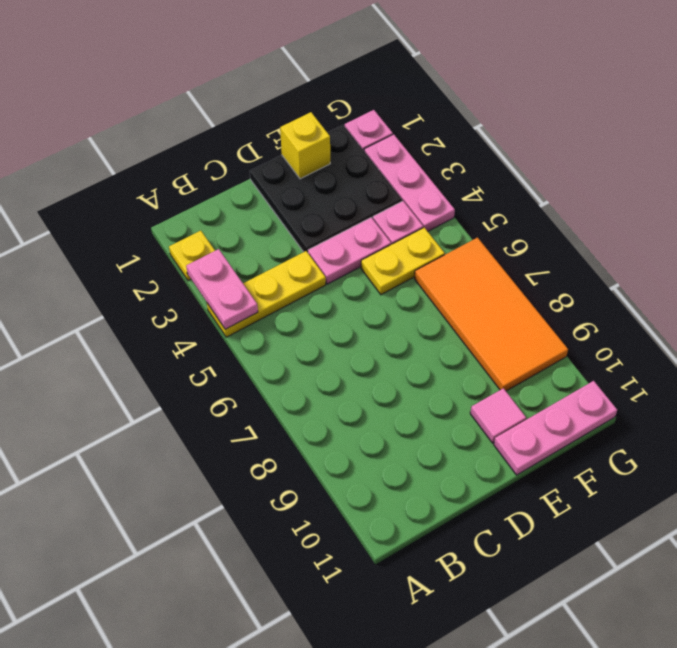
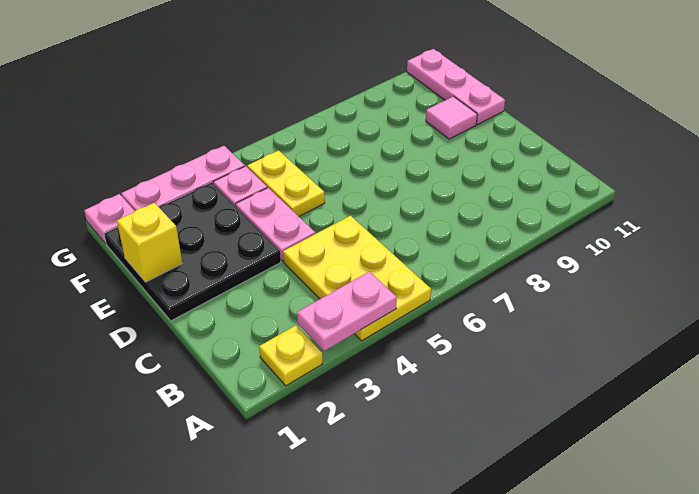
yellow plate A4:C4 level 1 -> yellow plate A4:C5 level 1
orange tile F6:G9 level 1 -> none

